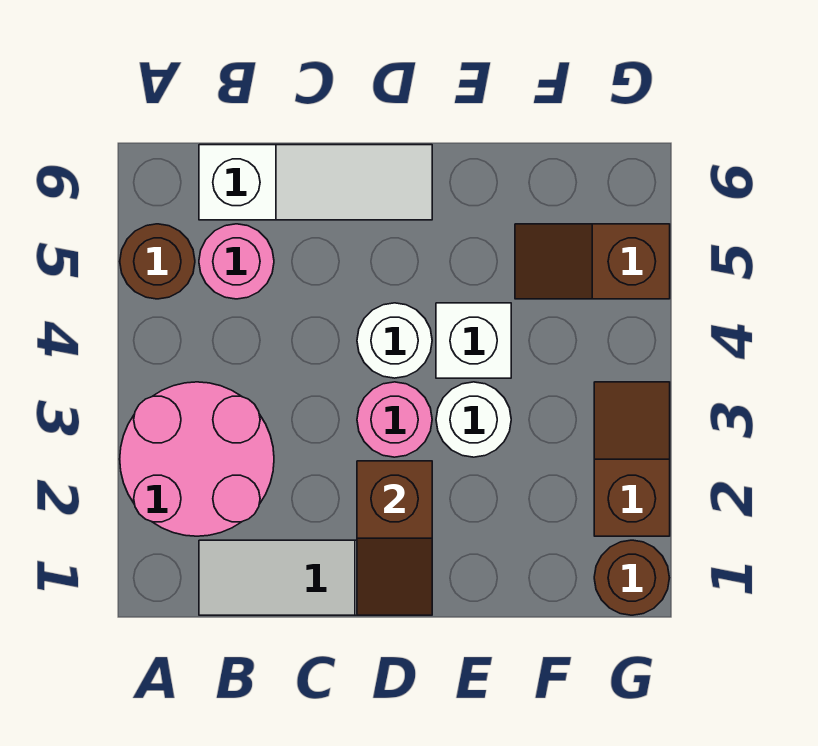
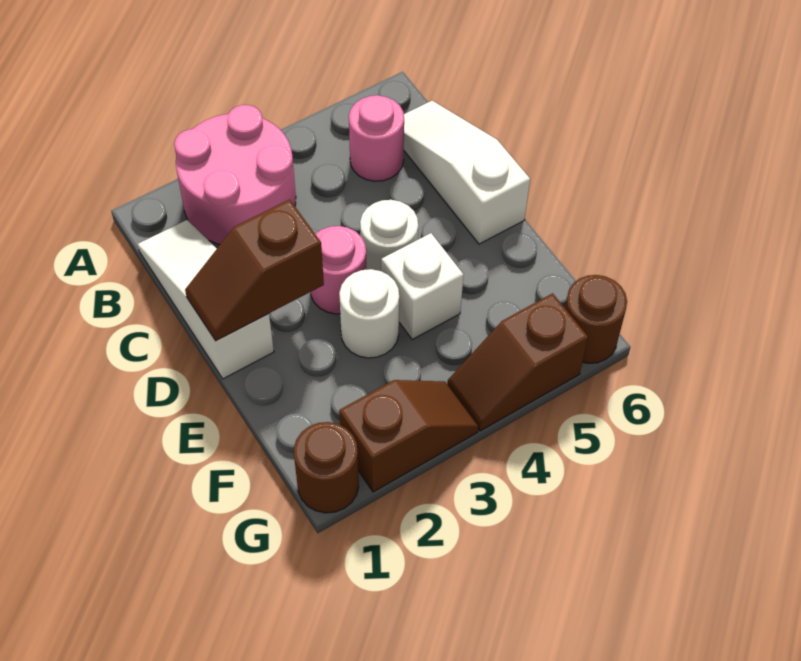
brown round brick A5 level 1 -> brown round brick G6 level 1
white slope B6:D6 level 1 top B -> white slope B6:D6 level 1 top D
brown slope F5:G5 level 1 top G -> brown slope G4:G5 level 1 top 5

